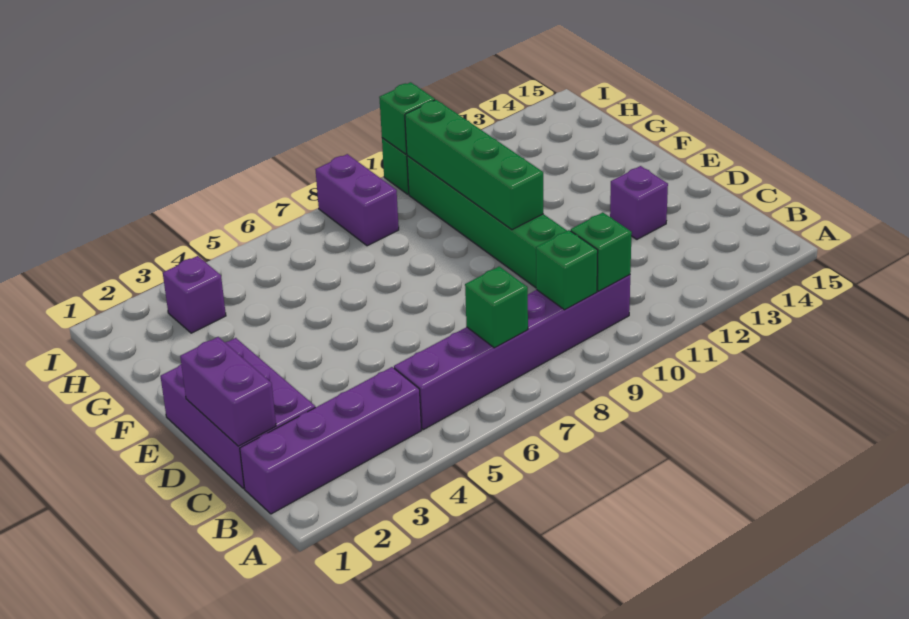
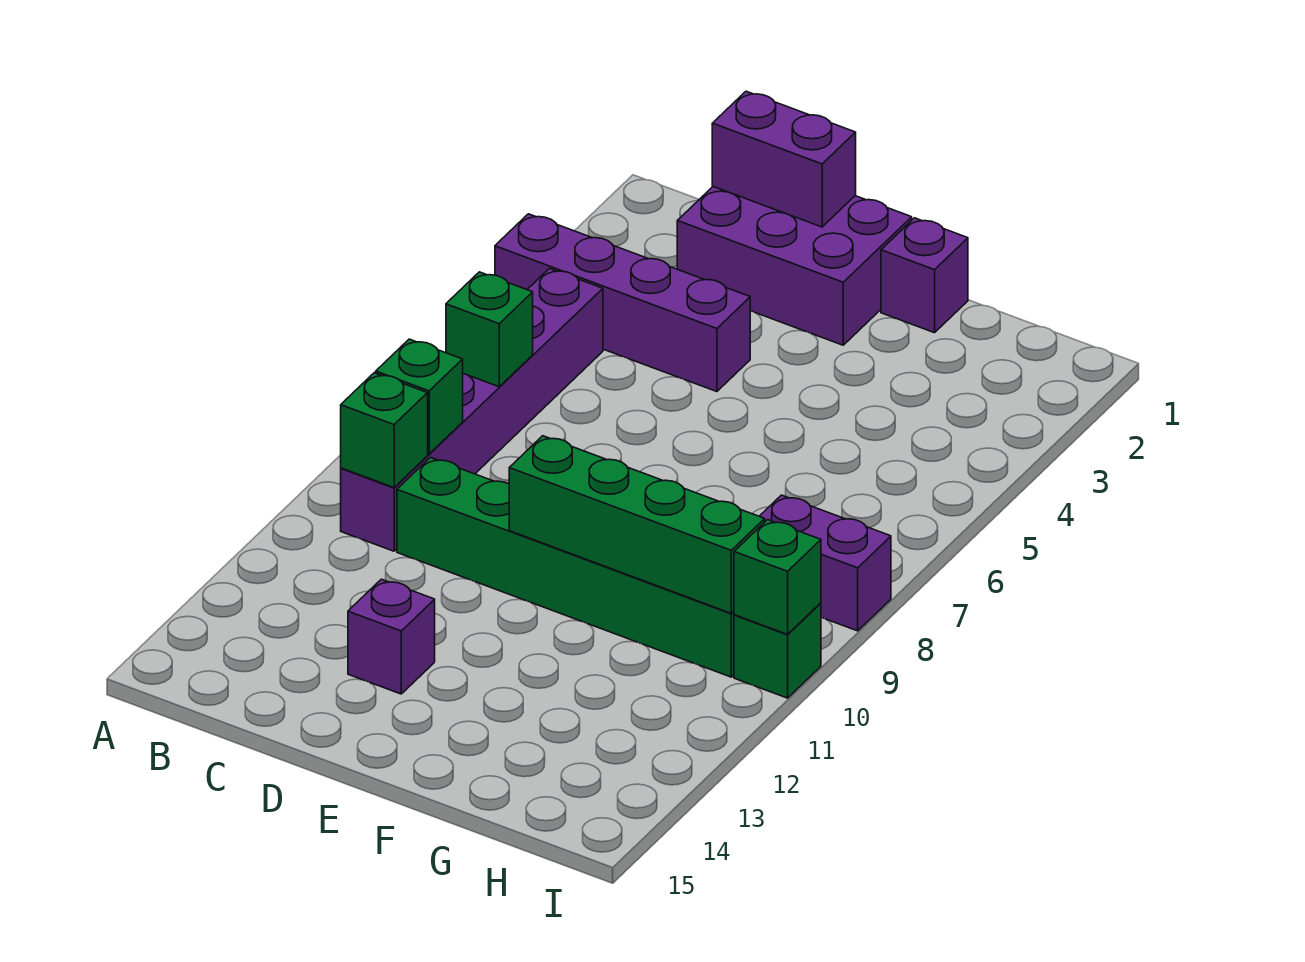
purple brick B1:B4 level 1 -> purple brick A4:D4 level 1
purple brick H3 level 1 -> purple brick F1 level 1

